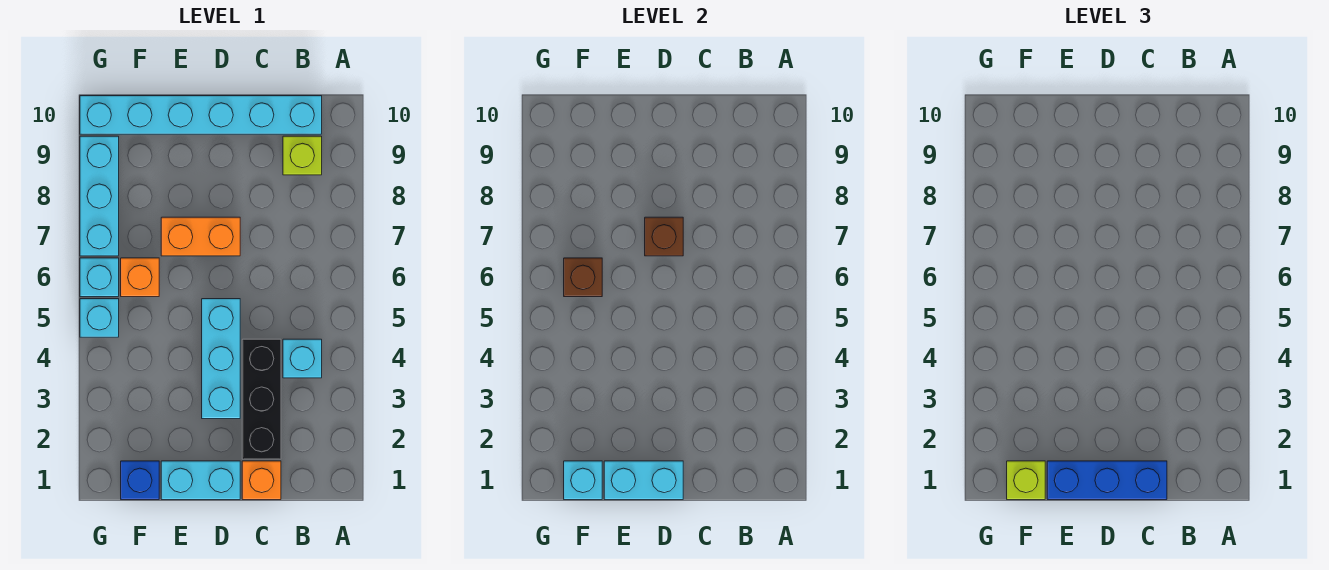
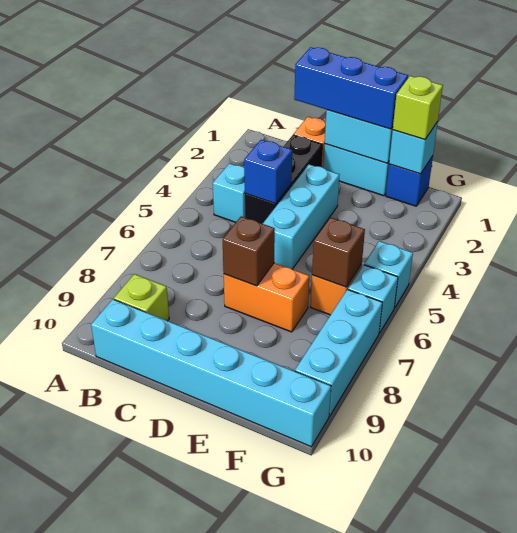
none -> blue brick C4 level 2

